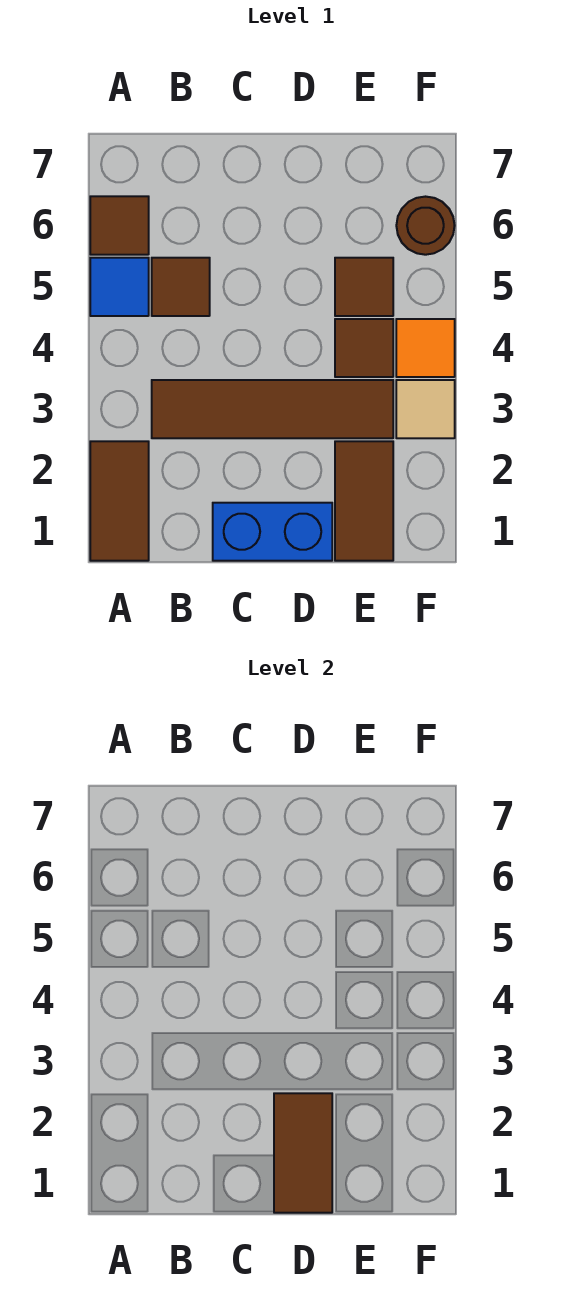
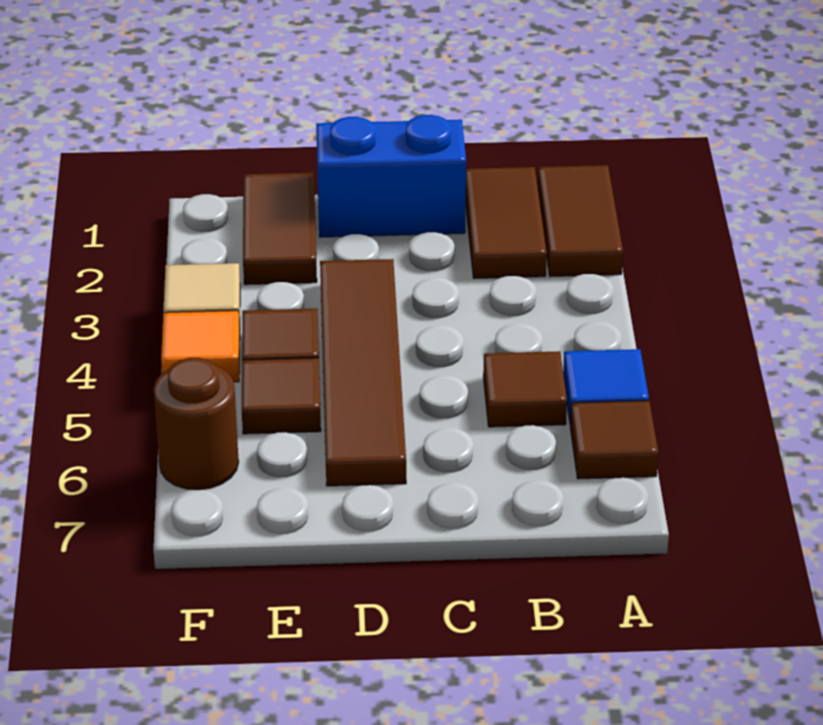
brown tile B3:E3 level 1 -> brown tile D3:D6 level 1
brown tile D1:D2 level 2 -> brown tile B1:B2 level 1

